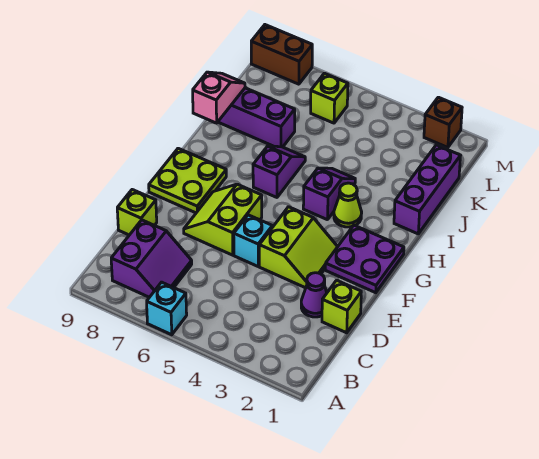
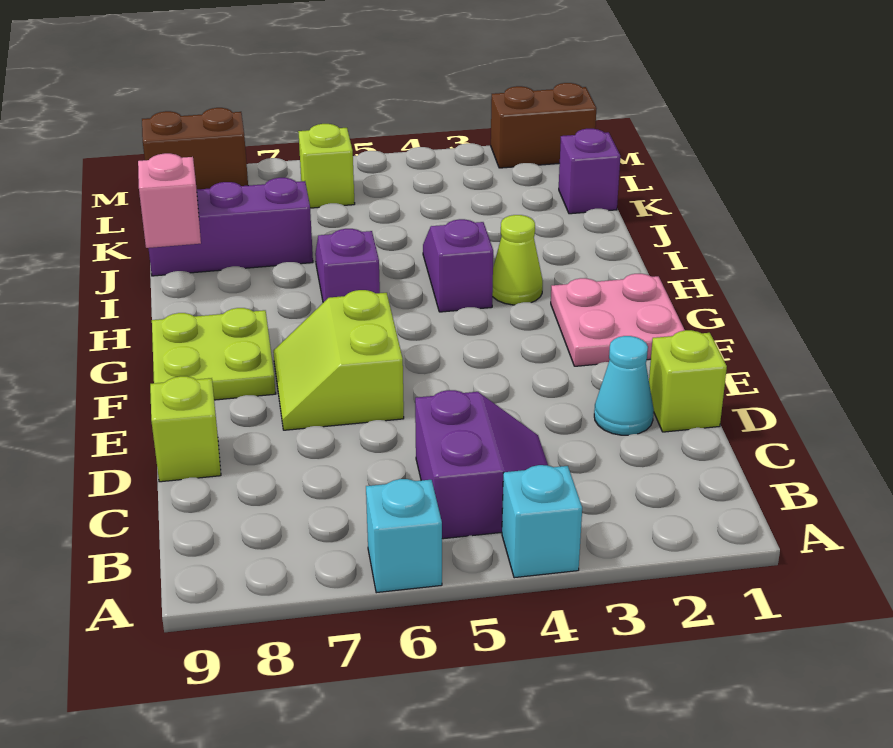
purple slope B7:C8 level 1 top 8 -> purple slope B4:C5 level 1 top 5
purple cone D2 level 1 -> cyan cone D2 level 1
lime slope E3:F4 level 1 top 4 -> none
cyan brick E5 level 1 -> cyan brick A4 level 1
purple plate F1:G2 level 1 -> pink plate F1:G2 level 1
purple brick I1:K1 level 1 -> purple brick K1 level 1
brown brick M2 level 1 -> brown brick M1:M2 level 1

